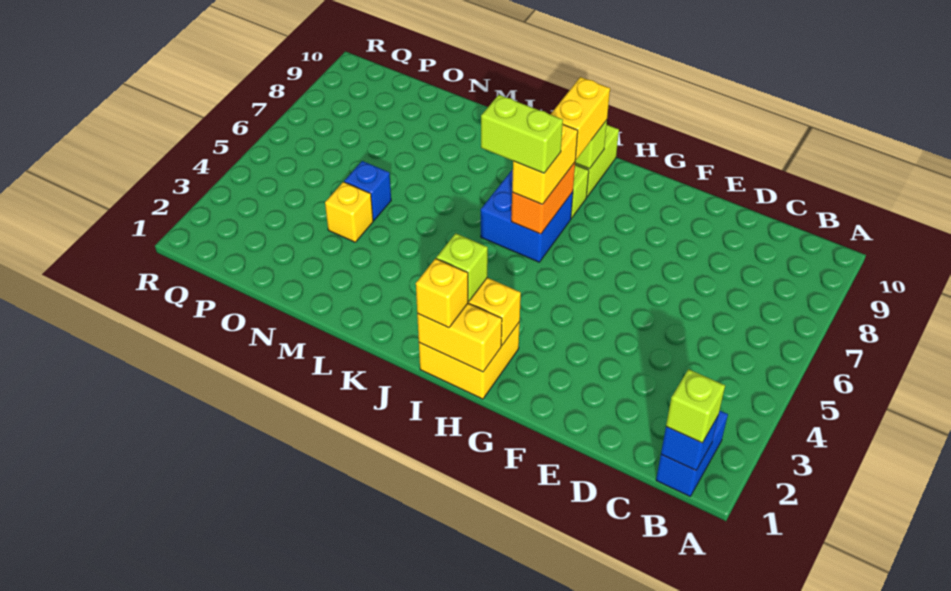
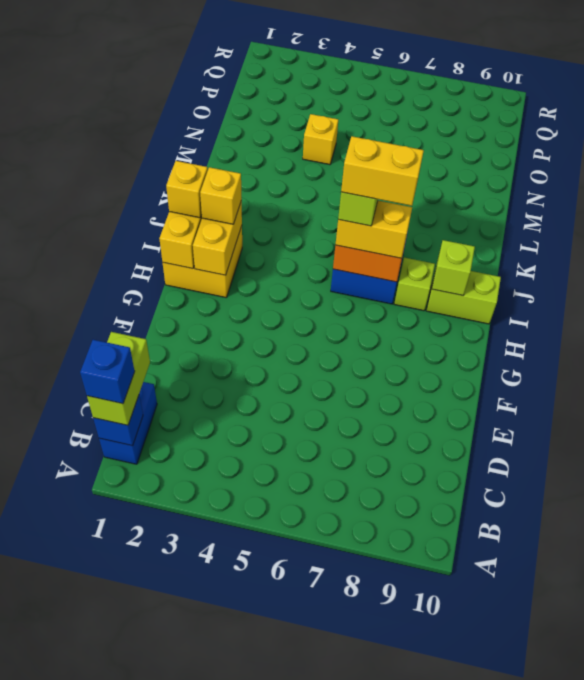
blue brick B1:B2 level 1 -> blue brick B1:C1 level 1
lime brick B1 level 3 -> lime brick B1:C1 level 3
lime brick I2 level 3 -> yellow brick I2 level 3
yellow brick I8:I9 level 3 -> yellow brick I6:I7 level 5
blue brick N5 level 1 -> blue brick B1 level 4

